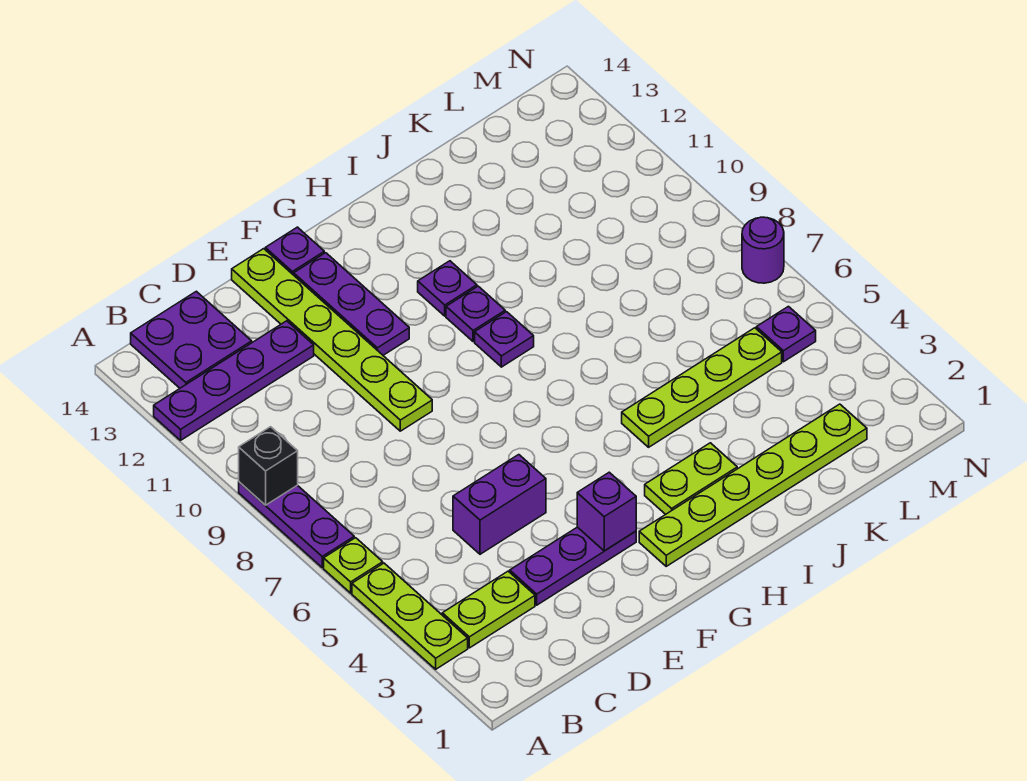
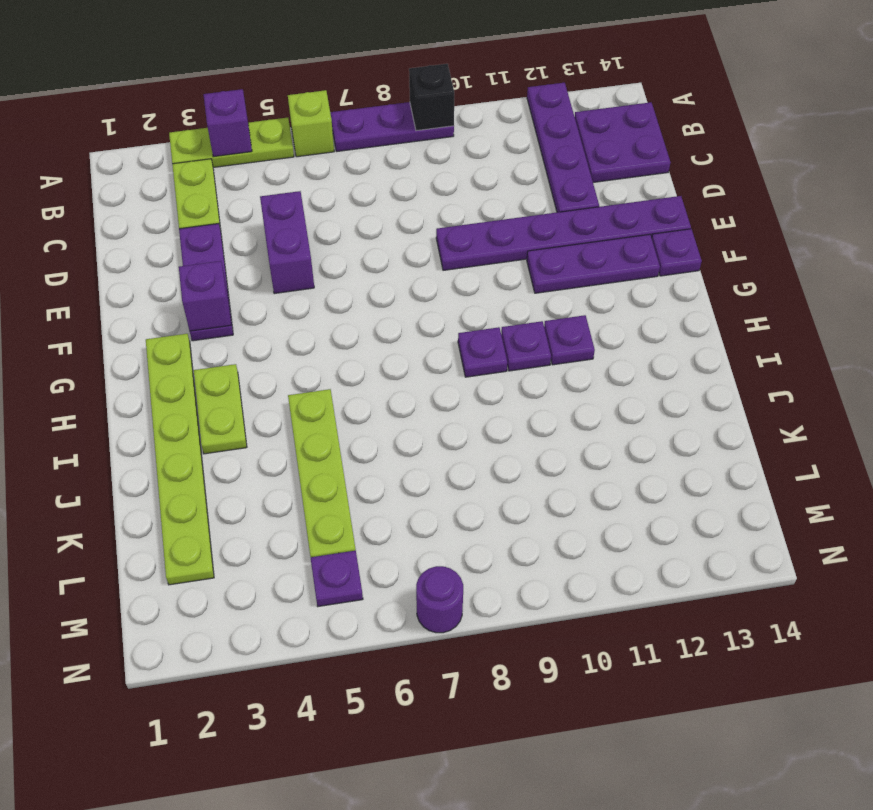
none -> purple brick A4 level 2
lime plate A6 level 1 -> lime brick A6 level 1
lime plate E9:E14 level 1 -> purple plate E9:E14 level 1

